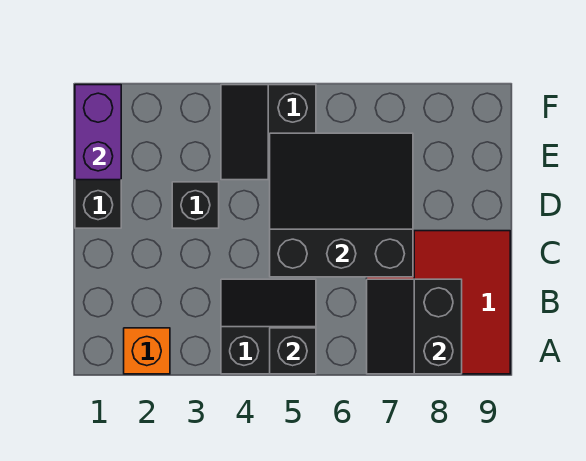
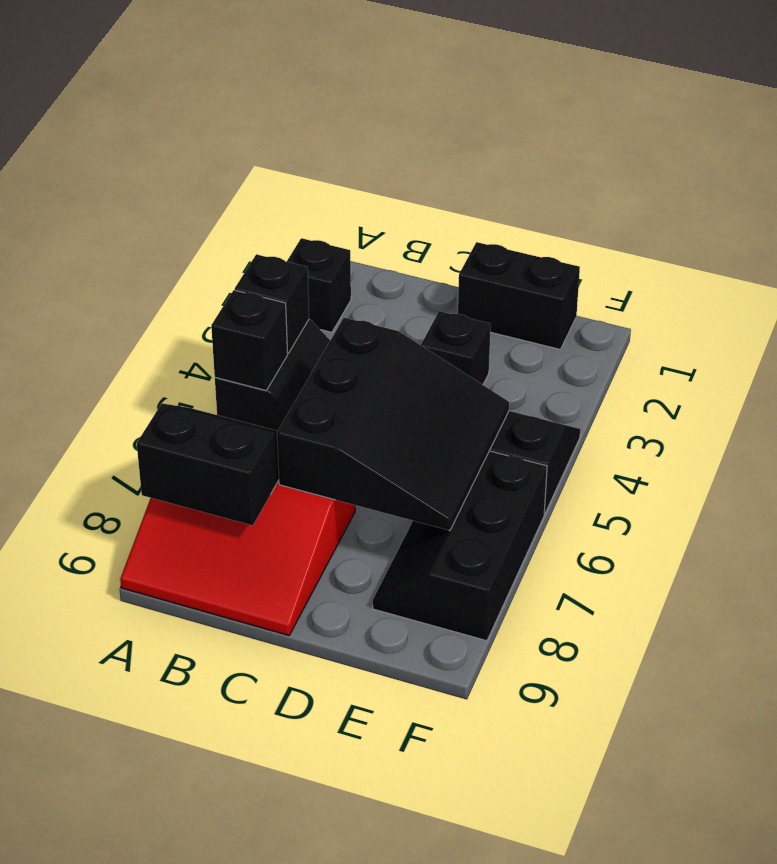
orange brick A2 level 1 -> black brick A2 level 1
none -> black brick A4 level 2
purple brick E1:F1 level 2 -> none
none -> black slope E6:F8 level 1 top F

